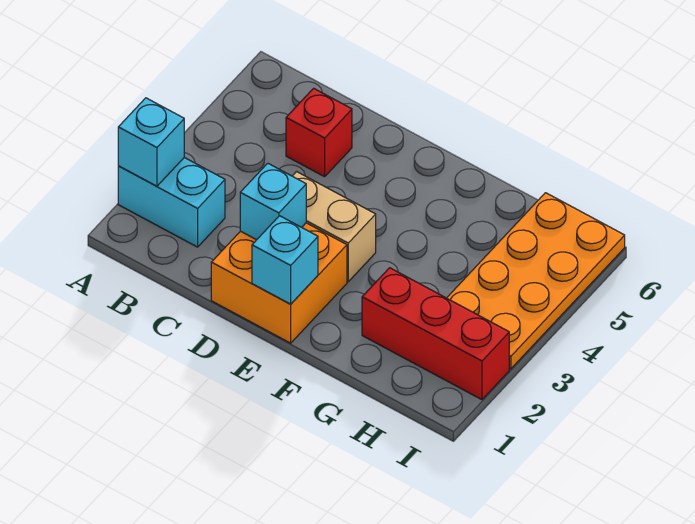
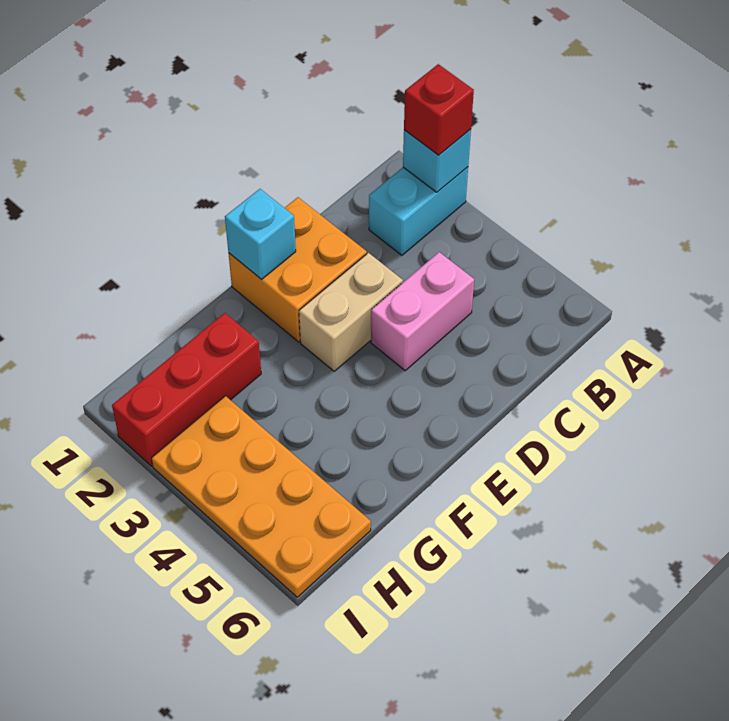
none -> pink brick C4:D4 level 1
red brick C5 level 1 -> red brick A2 level 3
cyan brick D2 level 2 -> none

